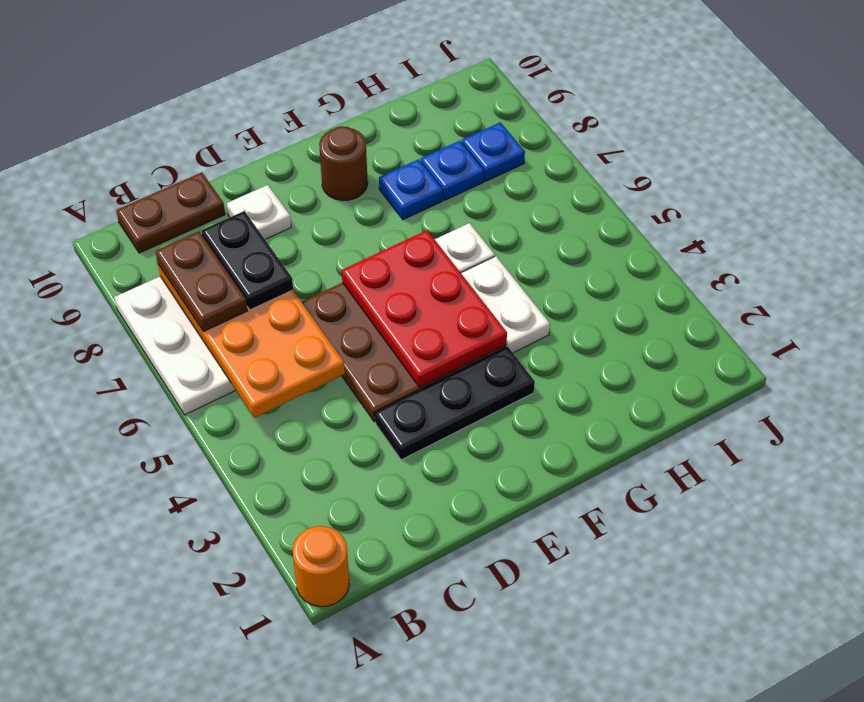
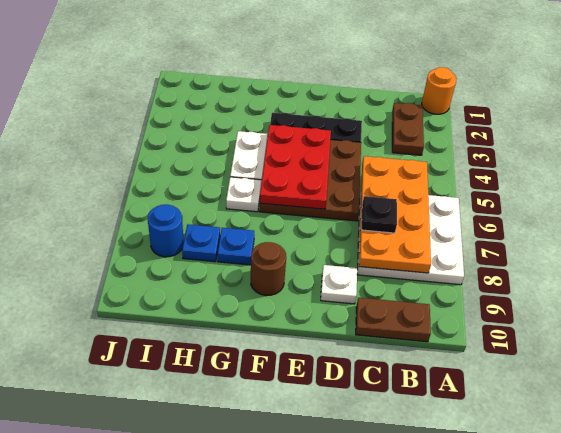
brown plate B7:B8 level 3 -> brown plate B2:B3 level 1
black plate C7:C8 level 3 -> black plate C7 level 3
blue plate I8 level 1 -> blue round brick I8 level 1

